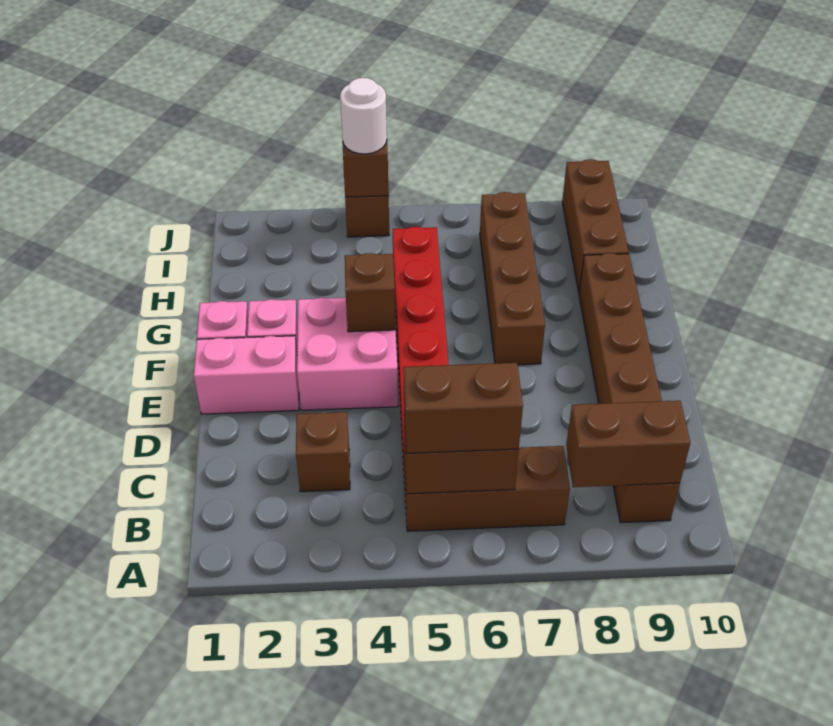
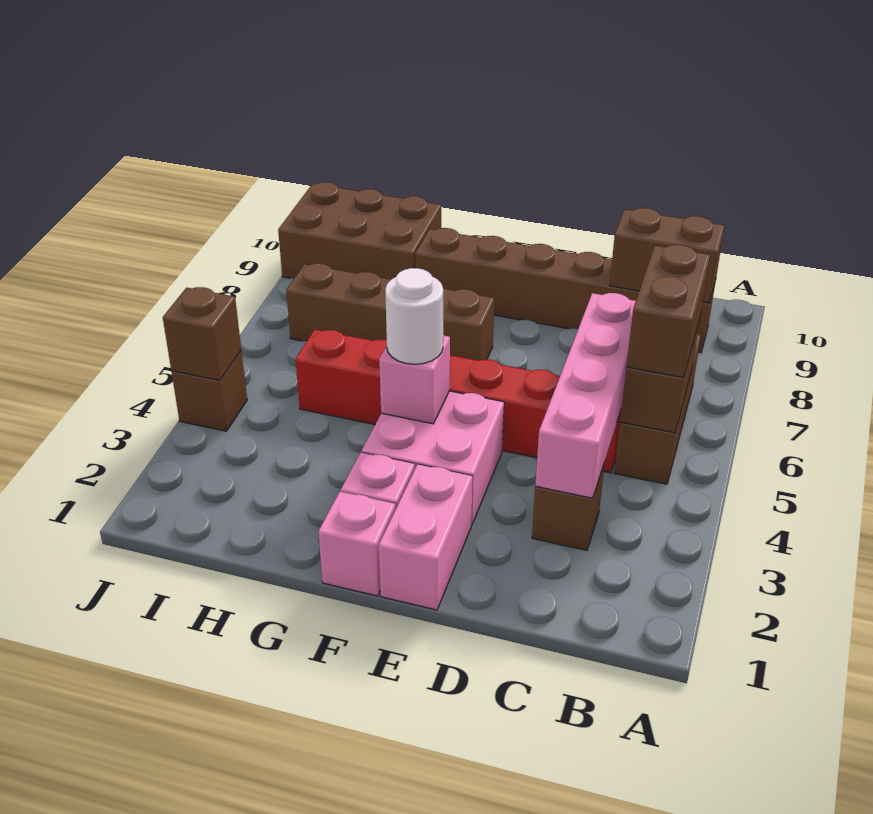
brown brick B8:B9 level 2 -> brown brick B9:C9 level 2
none -> pink brick C3:C6 level 2
brown brick F4 level 2 -> pink brick F4 level 2
brown brick H9:J9 level 1 -> brown brick H9:J10 level 1
white round brick J4 level 3 -> white round brick F4 level 3

